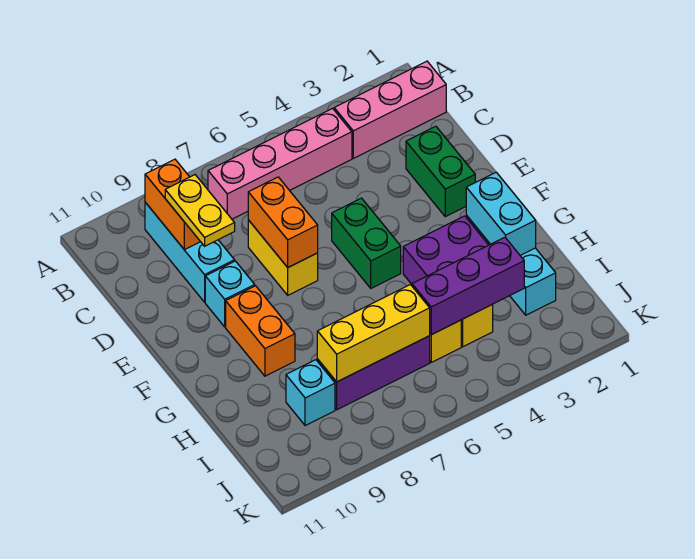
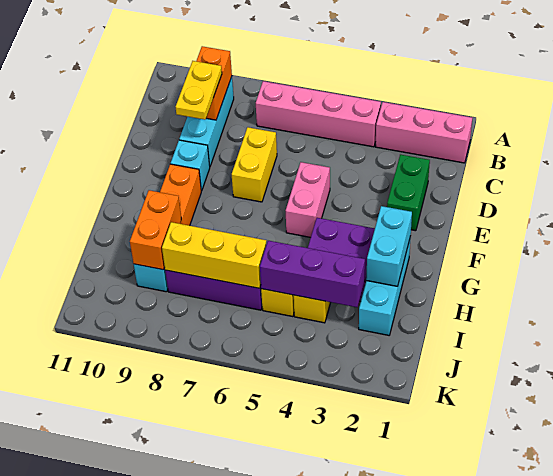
orange brick D7:E7 level 2 -> orange brick H9:I9 level 2
green brick E5:F5 level 1 -> pink brick E5:F5 level 1

